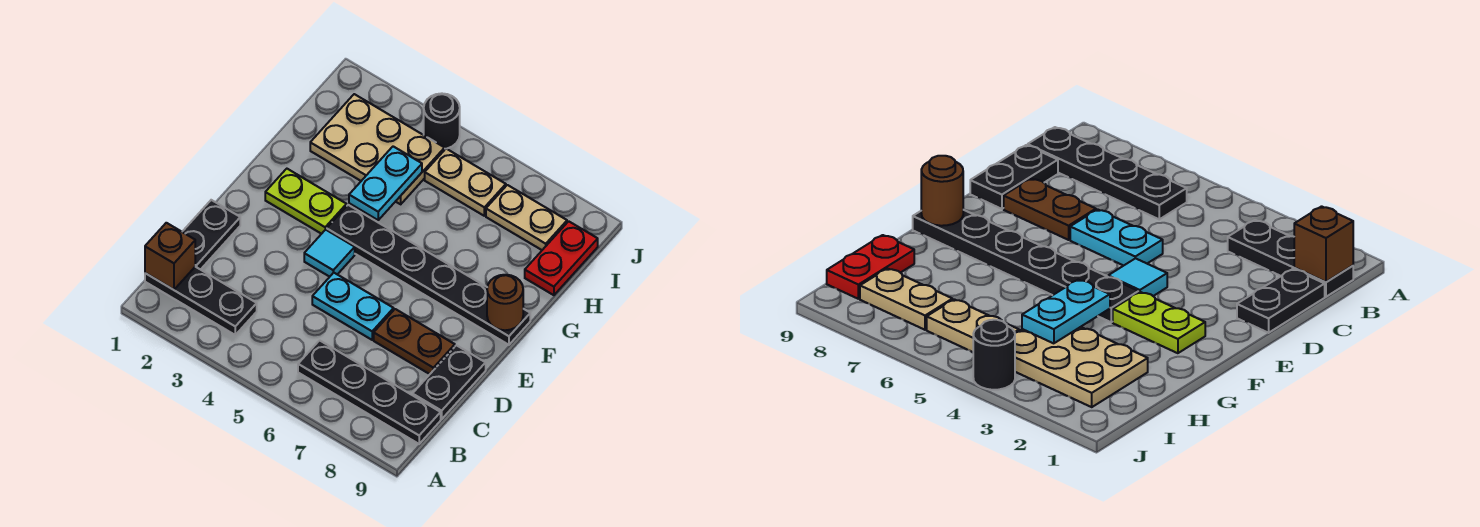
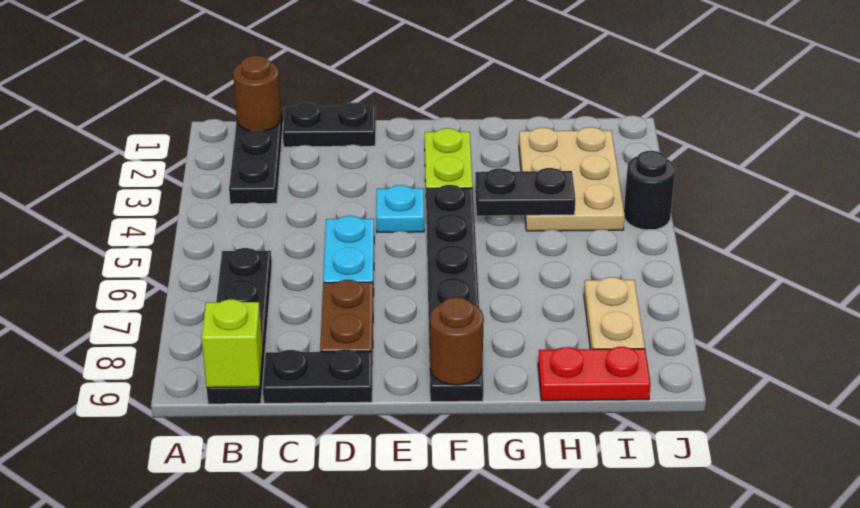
brown brick B1 level 2 -> brown round brick B1 level 2
none -> lime brick B9 level 2
cyan tile E4 level 1 -> cyan plate E4 level 1
cyan plate G4:H4 level 2 -> black plate G4:H4 level 2
tan plate I5:I6 level 1 -> none

